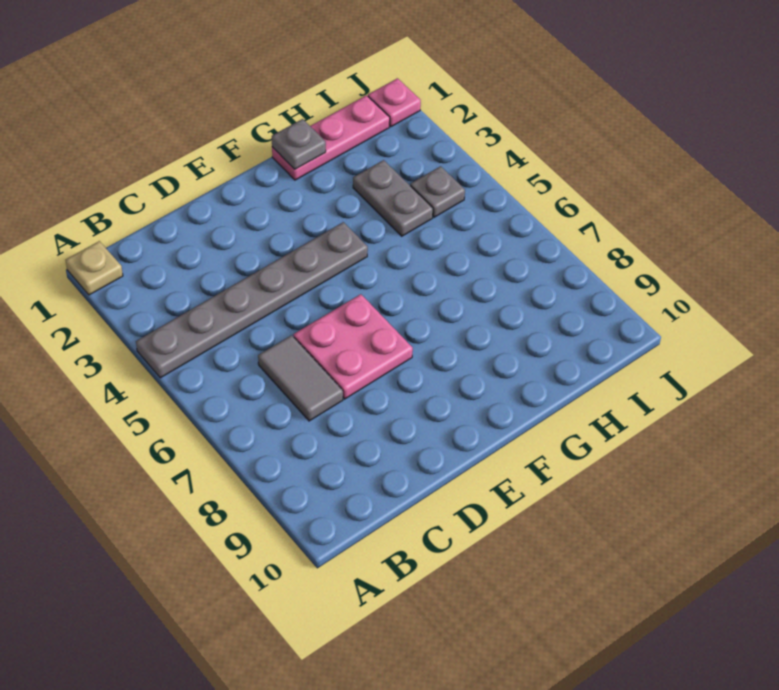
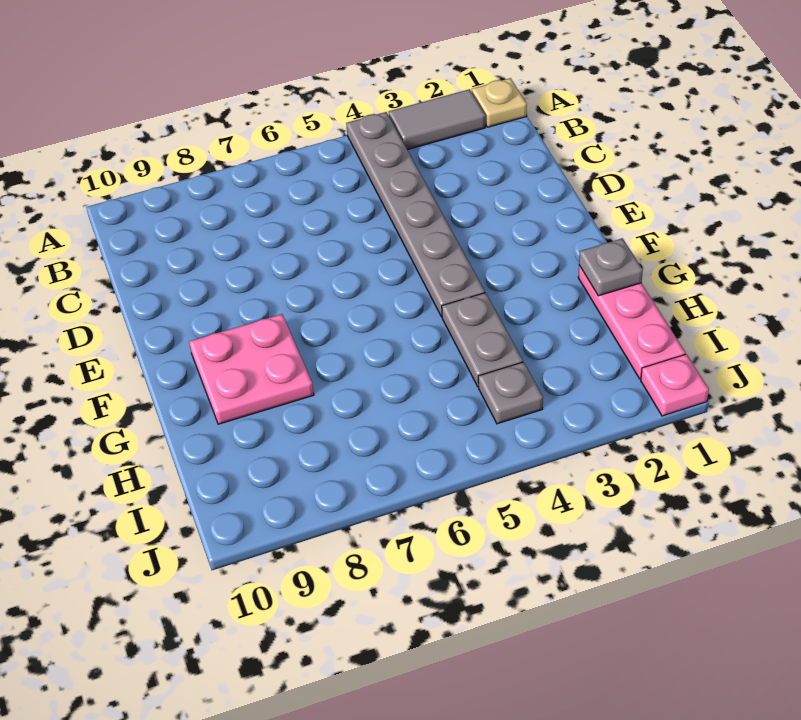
grey tile C6:C7 level 1 -> grey tile A2:A3 level 1
pink plate D6:E7 level 1 -> pink plate F8:G9 level 1
grey plate H3:H4 level 1 -> grey plate G4:H4 level 1

